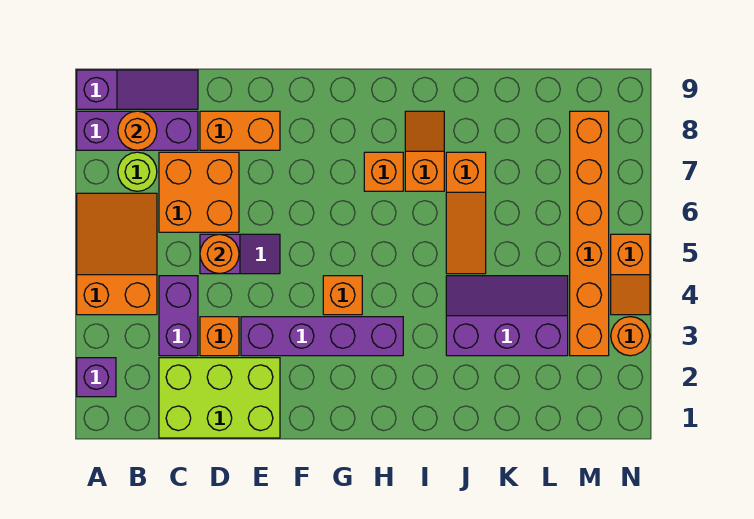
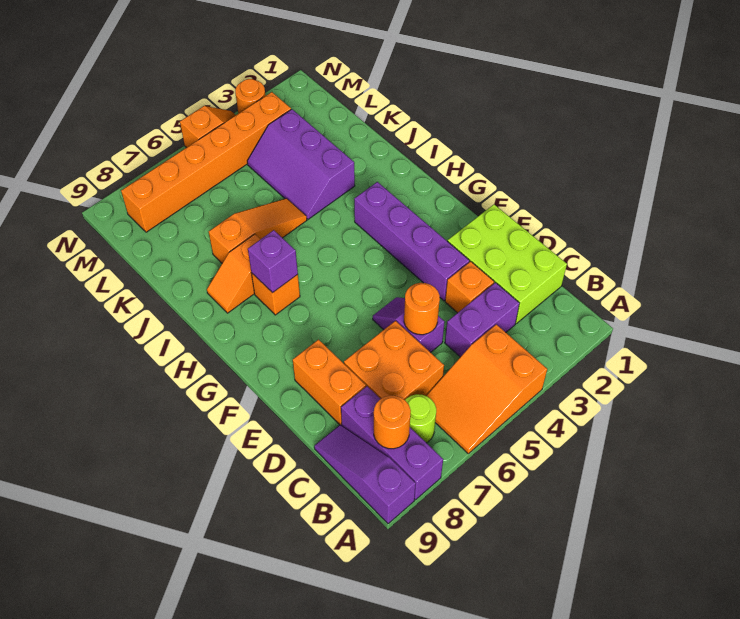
purple brick A2 level 1 -> purple brick H7 level 2
orange brick G4 level 1 -> none

